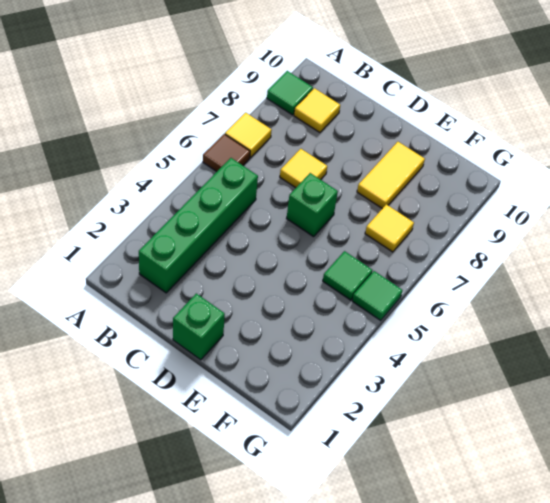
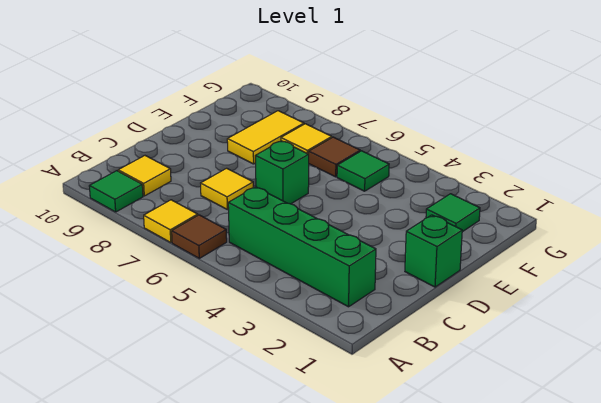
yellow tile E8:E9 level 1 -> yellow tile E8:F8 level 1
none -> brown tile F6 level 1
green tile G5 level 1 -> green tile F2 level 1

